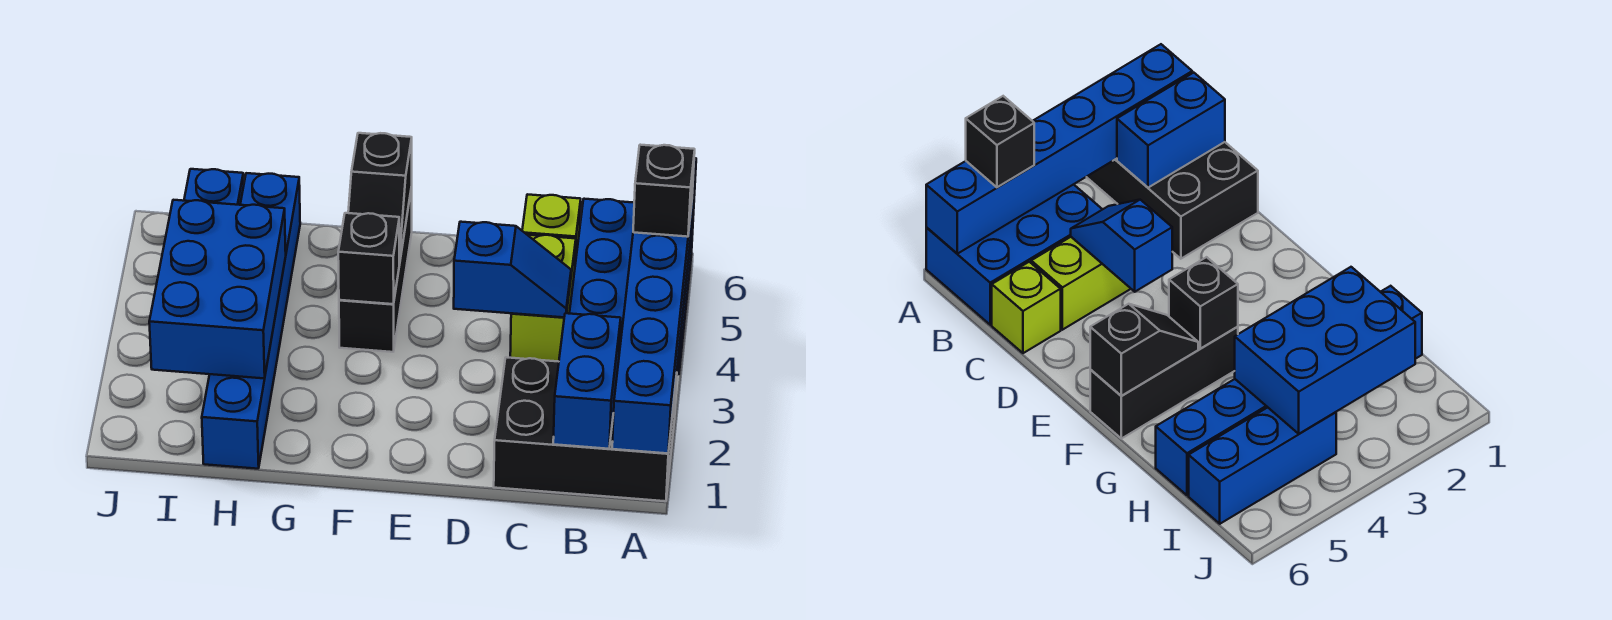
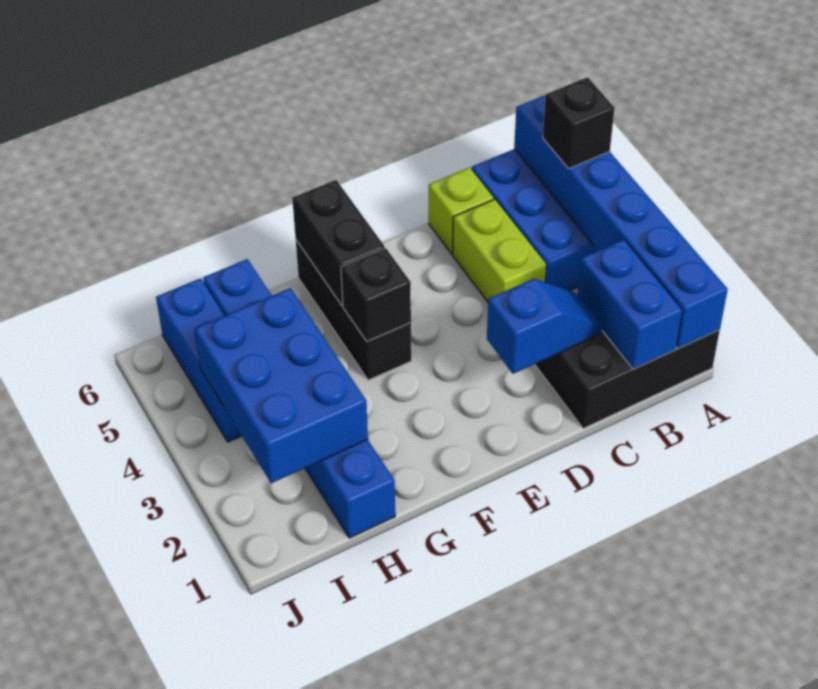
blue slope C4:D4 level 2 top D -> blue slope C2:D2 level 2 top D
black slope F5:F6 level 2 top 6 -> black brick F5:F6 level 2

